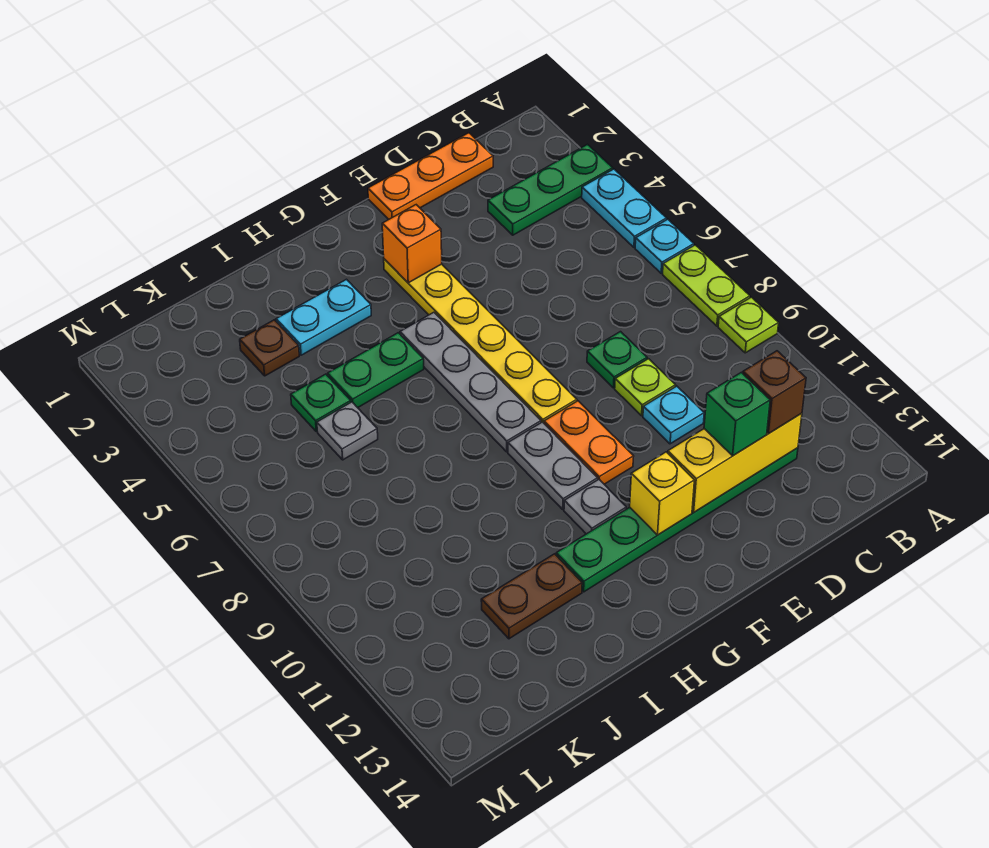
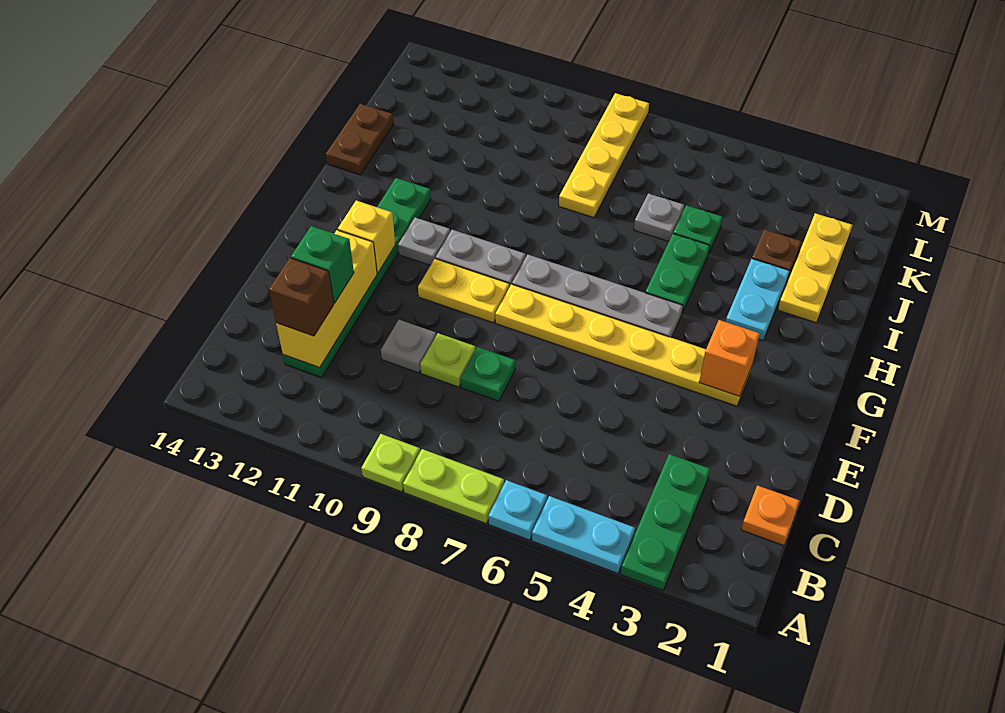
orange plate C1:E1 level 1 -> orange plate C1 level 1
cyan plate D10 level 1 -> grey plate D10 level 1
orange plate F9:F10 level 1 -> yellow plate F9:F10 level 1
none -> yellow plate I2:K2 level 1
brown plate I12:J12 level 1 -> brown plate I14:J14 level 1
none -> yellow plate J8:M8 level 1

